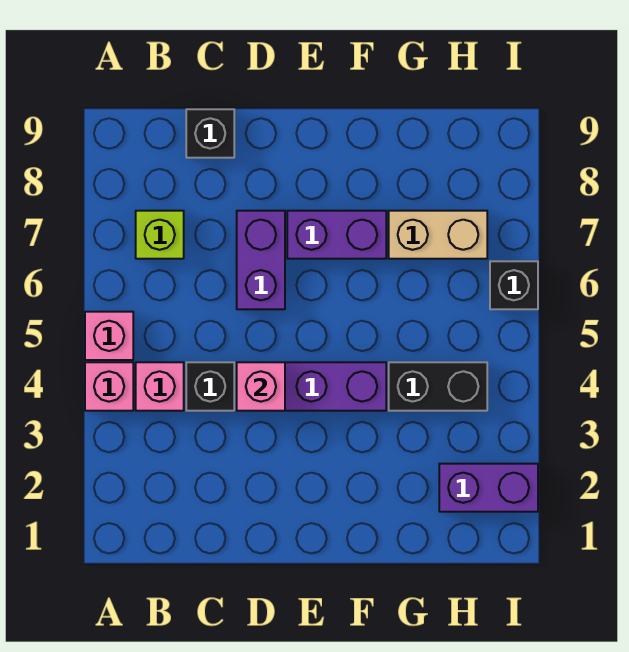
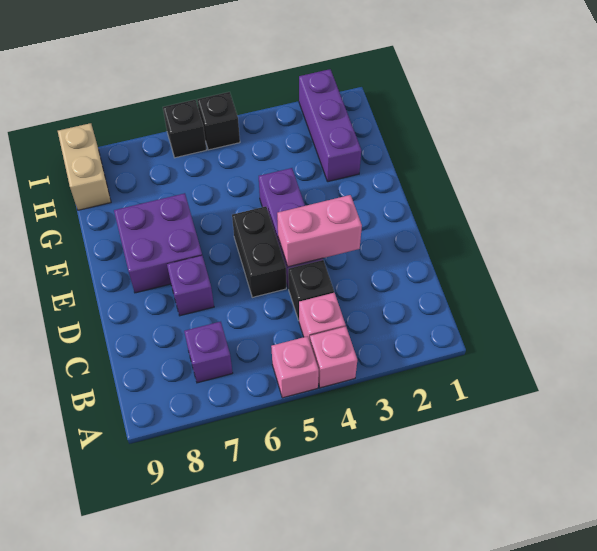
lime brick B7 level 1 -> purple brick B7 level 1
black brick C9 level 1 -> black brick I5 level 1
pink brick D4 level 2 -> pink brick D3:D4 level 2
purple brick D6:D7 level 1 -> purple brick D7 level 1
purple brick E7:F7 level 1 -> purple brick E7:F8 level 1
black brick G4:H4 level 1 -> black brick D5:E5 level 1
tan brick G7:H7 level 1 -> tan brick H9:I9 level 1
purple brick H2:I2 level 1 -> purple brick G2:I2 level 1

